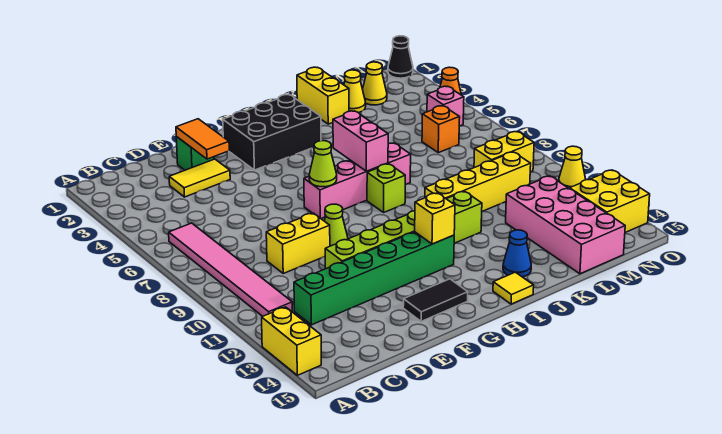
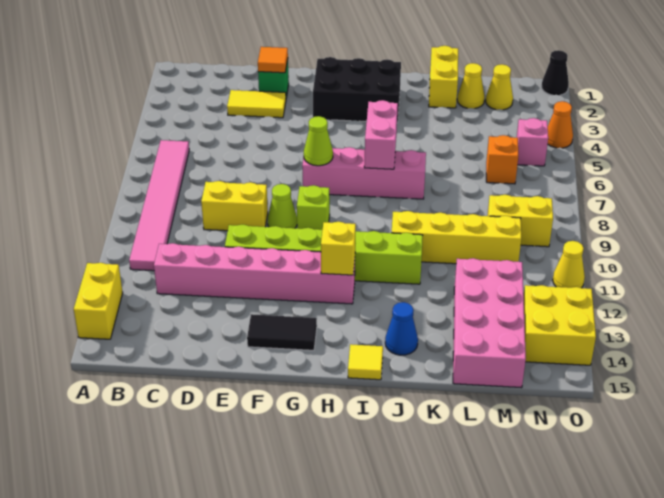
green brick C12:H12 level 1 -> pink brick C12:H12 level 1
orange tile E2:E3 level 2 -> orange tile E2 level 2
lime brick I8 level 1 -> lime brick G9 level 1

